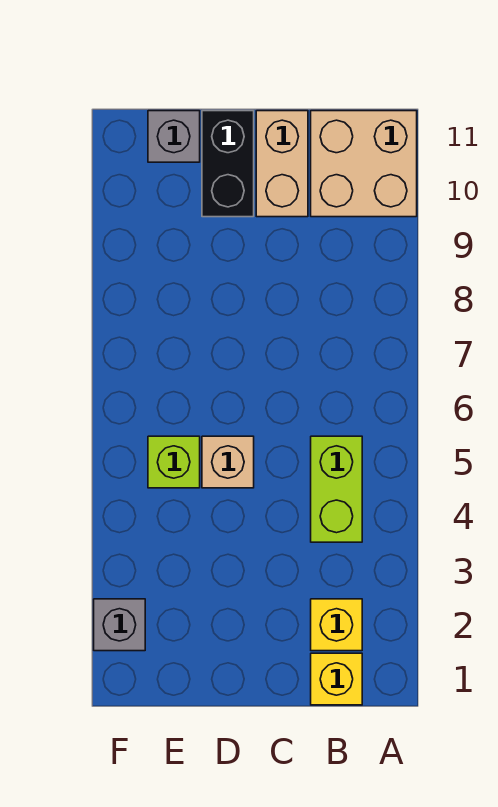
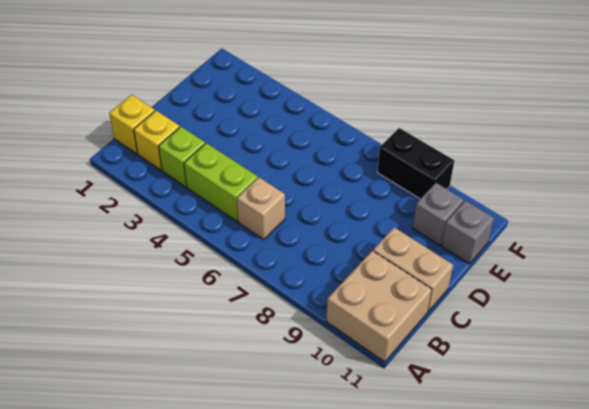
tan brick D5 level 1 -> tan brick B6 level 1
black brick D10:D11 level 1 -> black brick F8:F9 level 1
lime brick E5 level 1 -> lime brick B3 level 1
grey brick F2 level 1 -> grey brick E10 level 1

